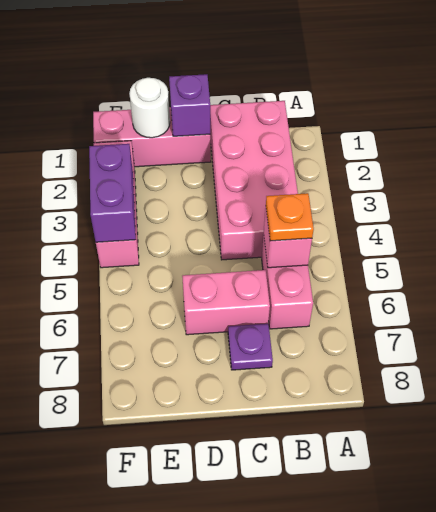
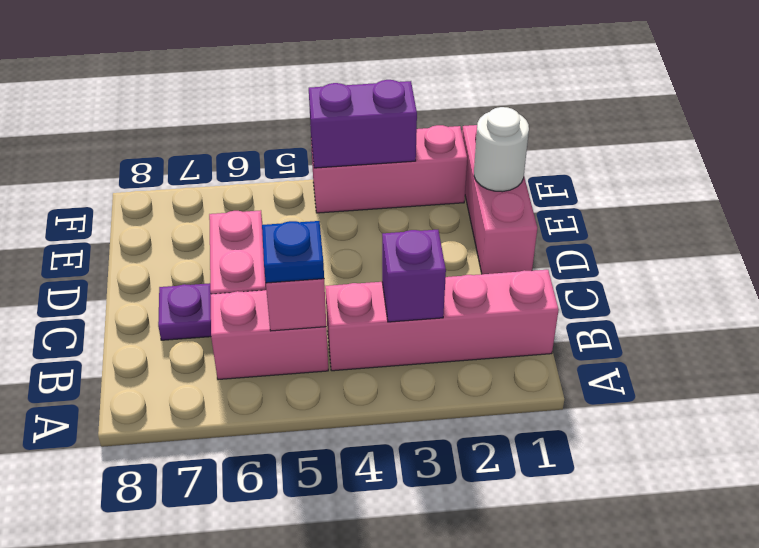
pink brick B1:C4 level 1 -> pink brick B1:B4 level 1
orange plate B5 level 3 -> blue plate B5 level 3
purple brick D1 level 2 -> purple brick B3 level 2

